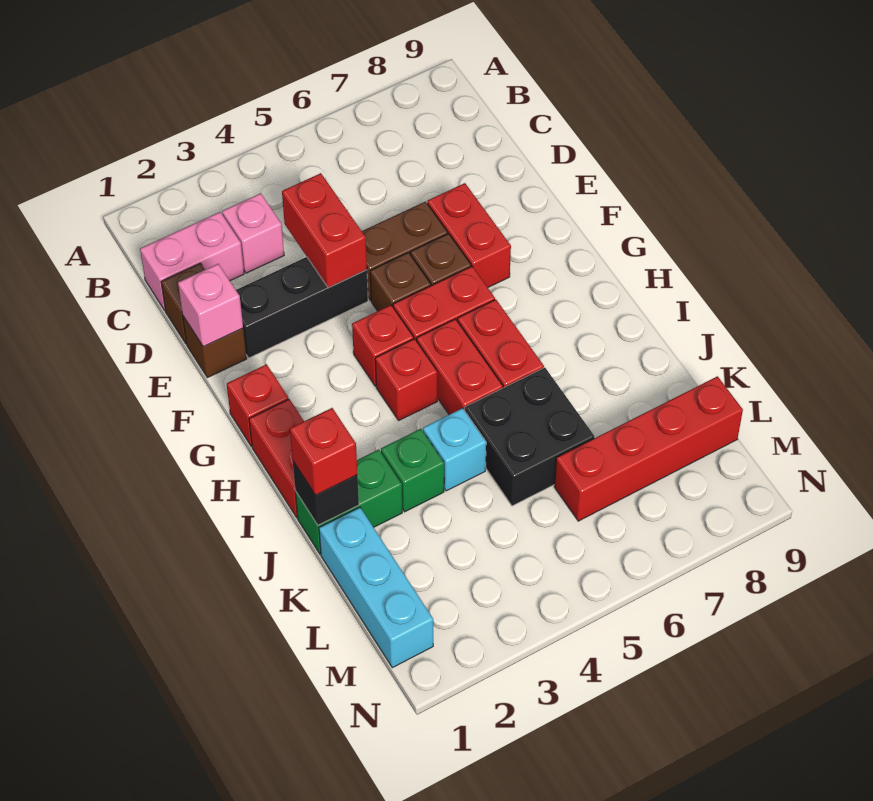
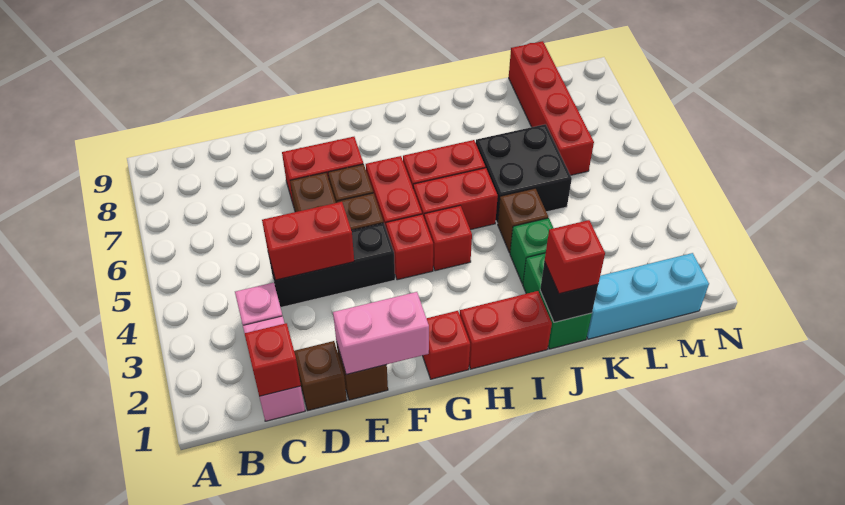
none -> red brick C1 level 2
pink brick E1 level 2 -> pink brick E1:F1 level 2
black brick E2:E4 level 1 -> black brick D4:F4 level 1
cyan brick J4 level 1 -> brown brick J4 level 1

